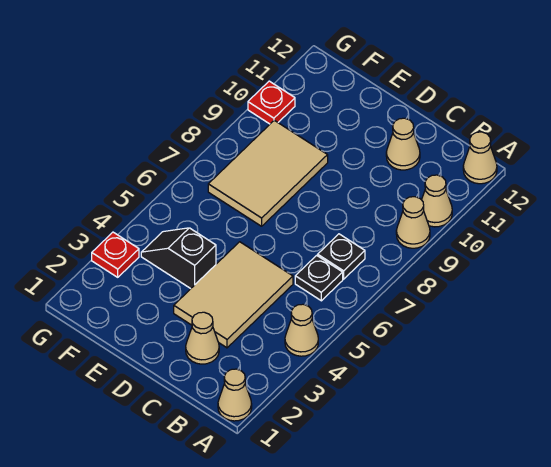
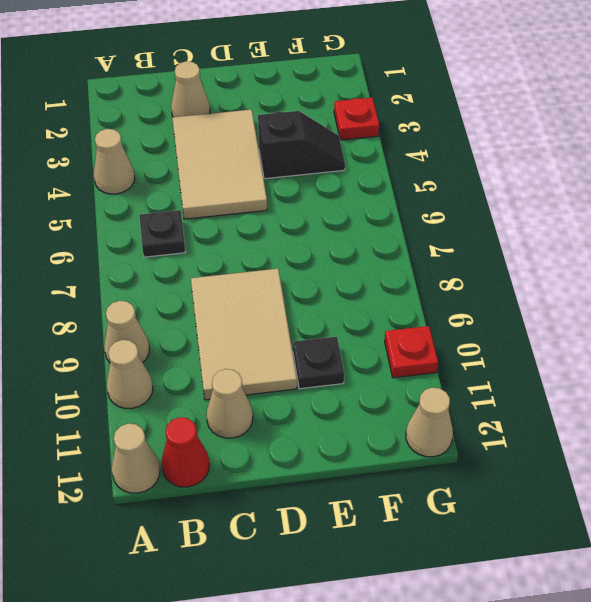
tan cone A1 level 1 -> tan cone G12 level 1
black plate B7 level 1 -> black plate E10 level 1
none -> red cone B12 level 1
tan tile E7:F9 level 1 -> tan tile C8:D10 level 1

